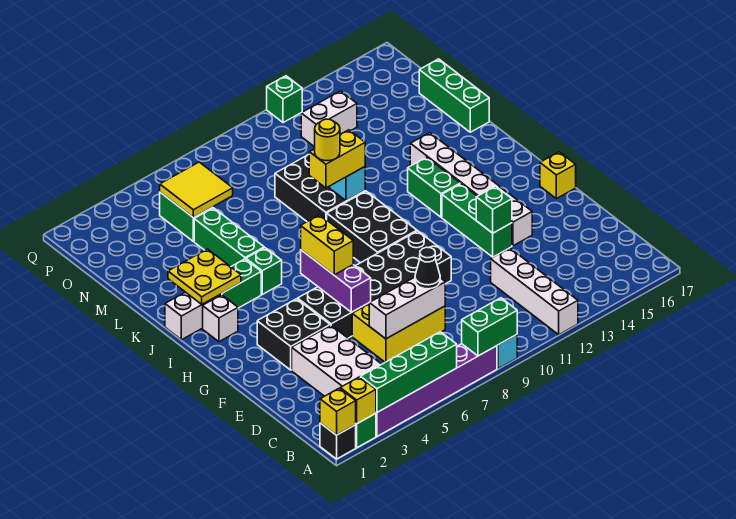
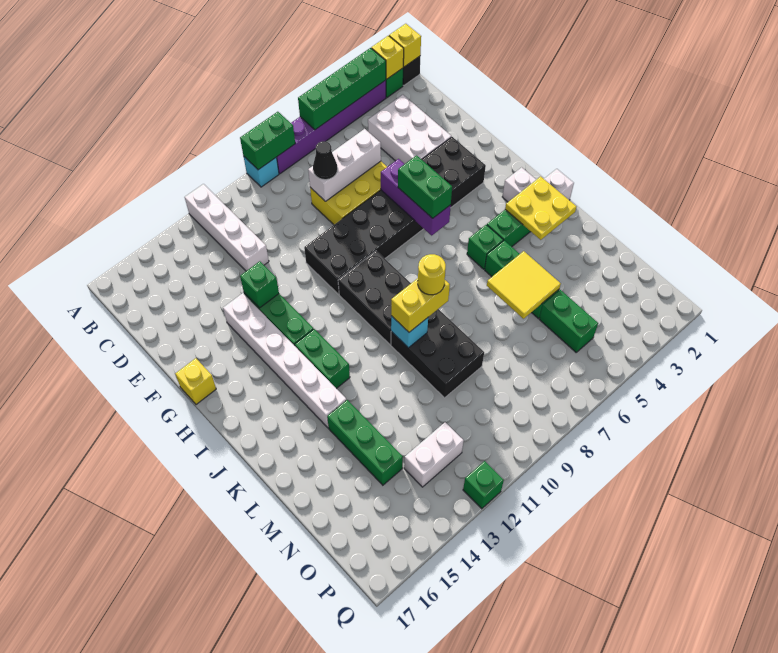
yellow brick G6:H6 level 3 -> green brick G6:H6 level 3
green brick L17:N17 level 1 -> green brick L14:N14 level 1
yellow tile N5:O6 level 2 -> yellow tile L5:M6 level 2

